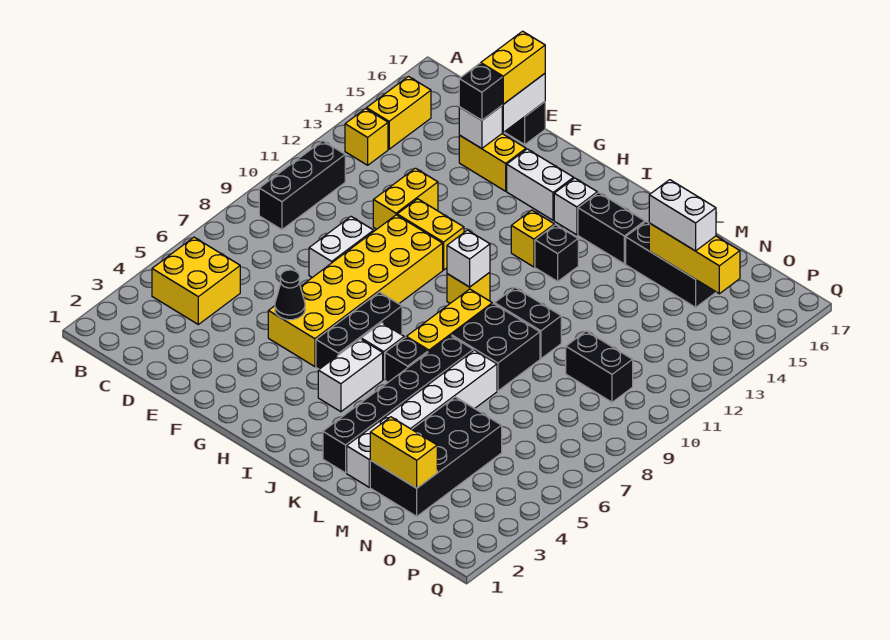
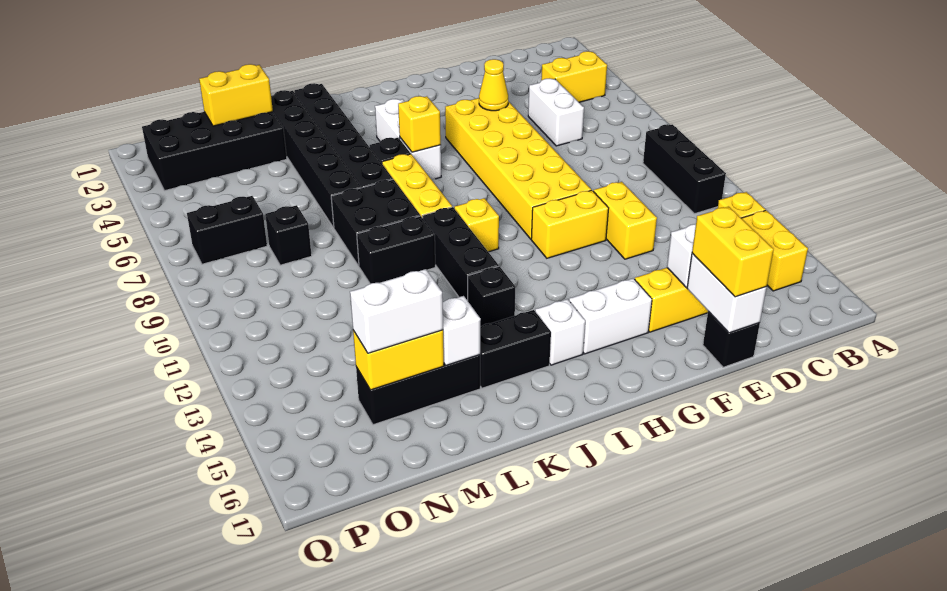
yellow brick B4:C5 level 1 -> yellow brick B4:C4 level 1
white brick E8:E9 level 1 -> white brick D5:D6 level 1
black brick E15 level 3 -> black brick N8 level 1
black cone F5 level 2 -> yellow cone F5 level 2
black brick H5:H7 level 1 -> black brick J10:J12 level 1
white brick I10 level 2 -> white brick L15 level 2
yellow brick I13 level 1 -> yellow brick I6 level 2
white brick L2:L7 level 1 -> black brick L2:L7 level 1
black brick M2:N5 level 1 -> black brick M2:P3 level 1
yellow brick M15:O15 level 2 -> yellow brick M15:N15 level 2
black brick N10:O10 level 1 -> black brick O7:P7 level 1

